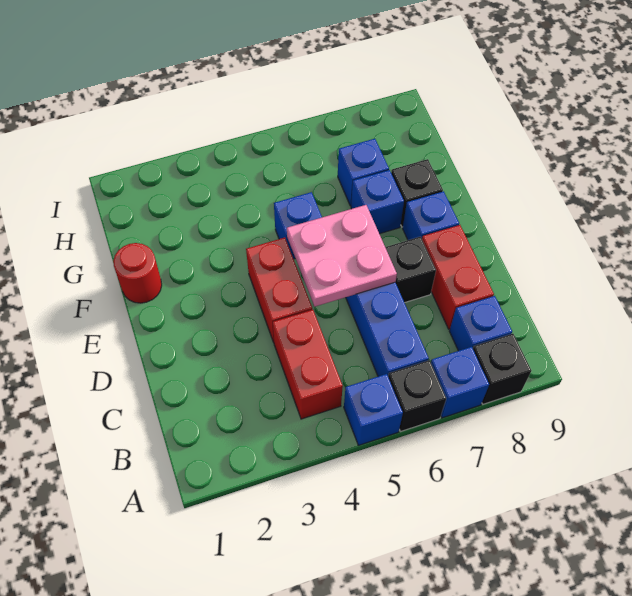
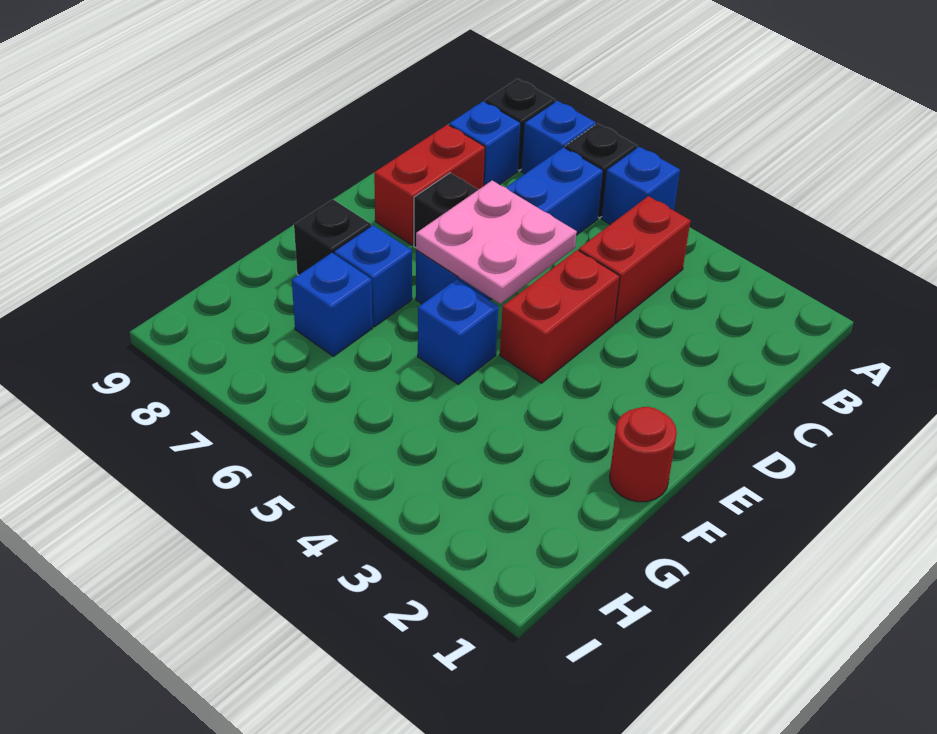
blue brick E8 level 1 -> none

